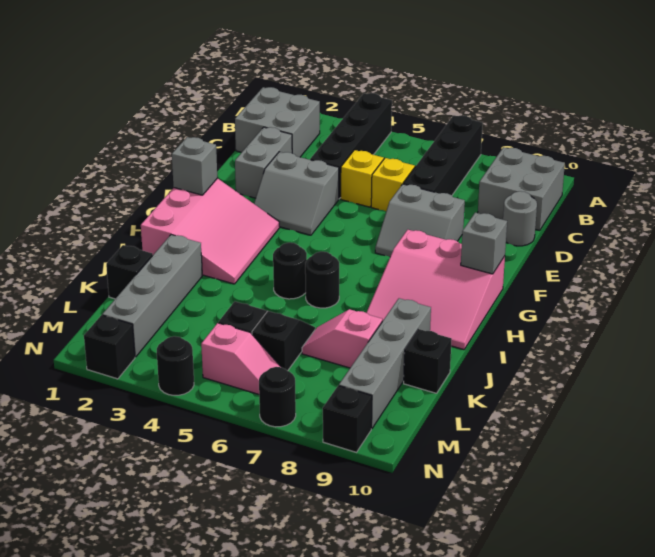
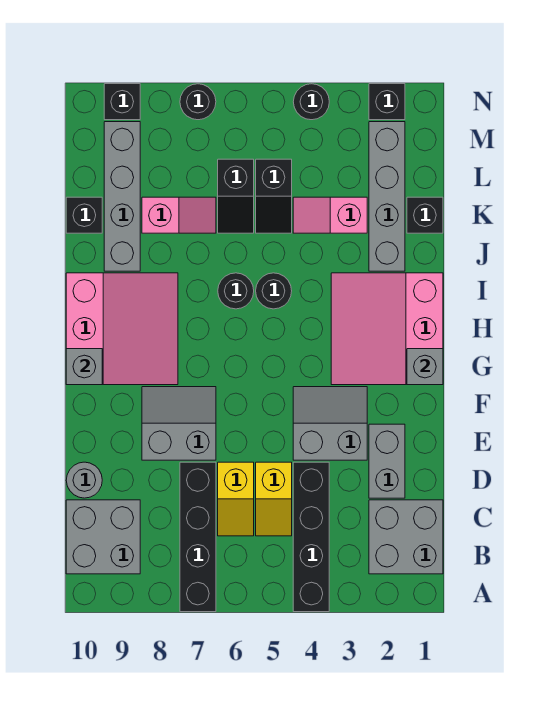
pink slope G8:I10 level 1 top G -> pink slope G8:I10 level 1 top 10
pink slope M5:M6 level 1 top 5 -> pink slope K3:K4 level 1 top 3

